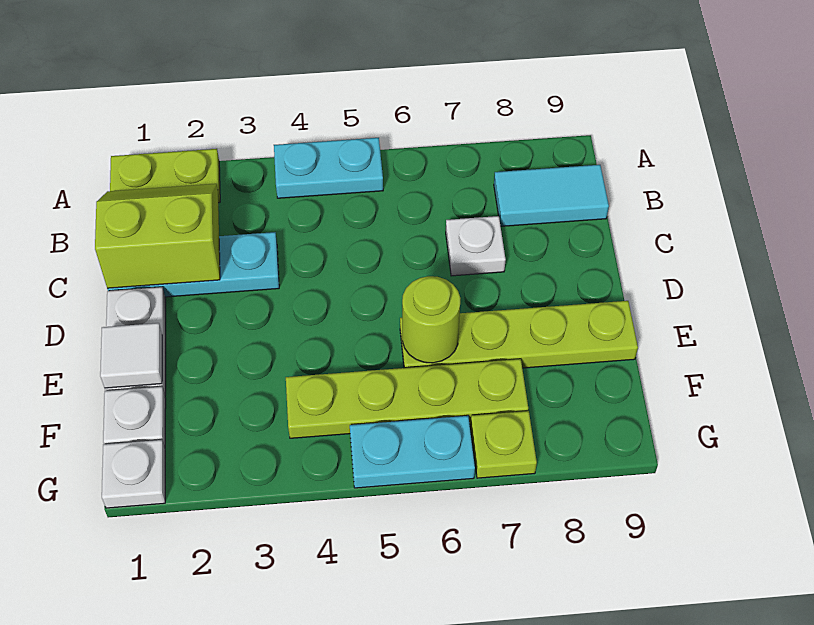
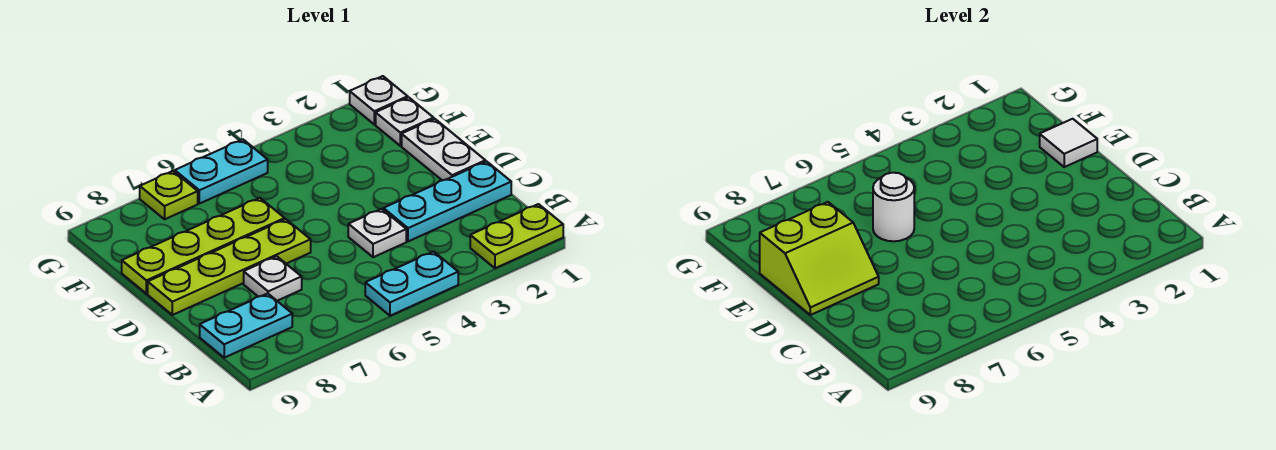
lime slope B1:C2 level 2 top C -> lime slope D8:E9 level 2 top E
cyan tile B8:B9 level 1 -> cyan plate B8:B9 level 1
none -> white plate C4 level 1
lime round brick E6 level 2 -> white round brick E6 level 2
lime plate F4:F7 level 1 -> lime plate D6:D9 level 1

